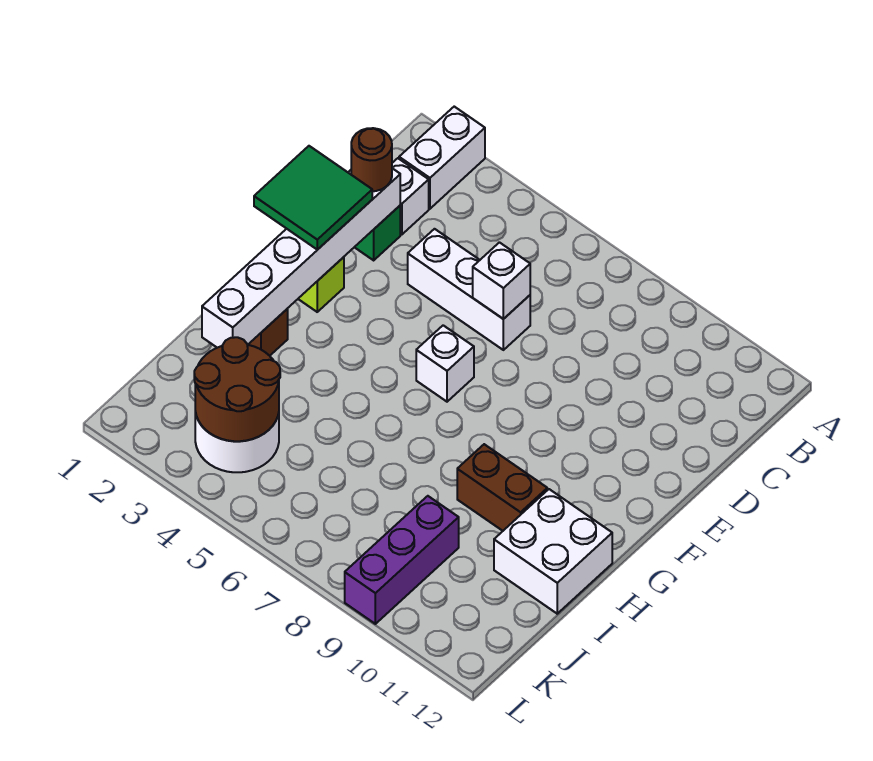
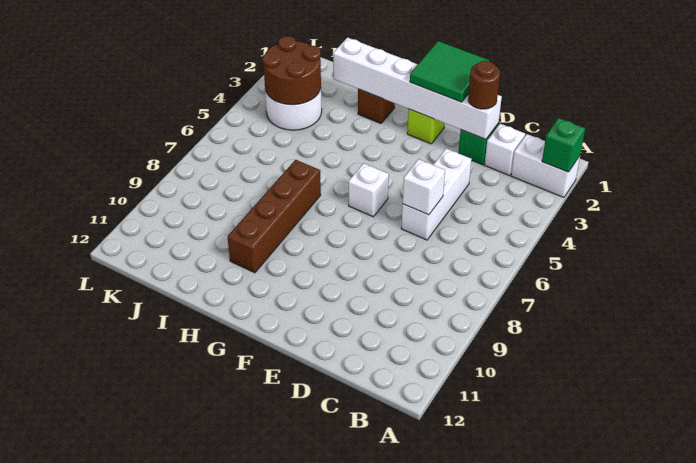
none -> green brick A2 level 2
brown brick H9:H10 level 1 -> brown brick H7:H10 level 1
white brick H11:I12 level 1 -> none
purple brick J9:L9 level 1 -> none

